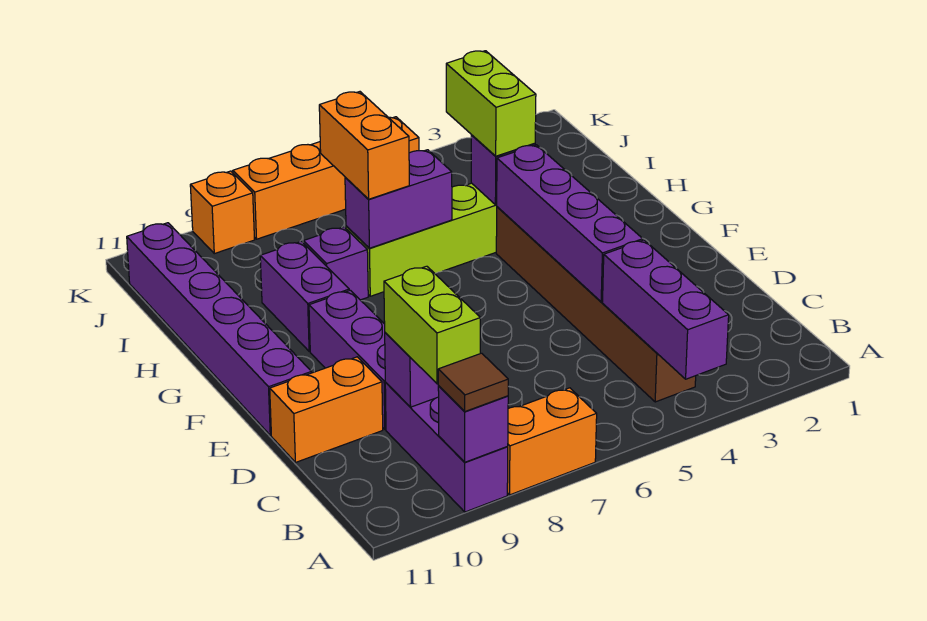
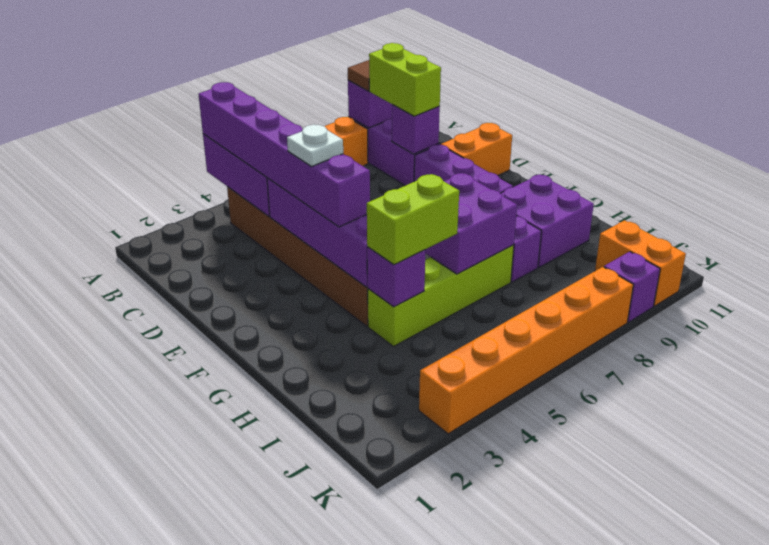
none -> white plate E4 level 4
purple brick E11:J11 level 1 -> purple brick A4:F4 level 3
purple brick G9:H9 level 1 -> purple brick G9:H10 level 1
lime brick H4:I4 level 3 -> lime brick H4:H5 level 3
purple brick H6:H7 level 2 -> purple brick G6:H7 level 2
orange brick H7:I7 level 3 -> orange brick J10:K10 level 1
orange brick K5:K8 level 1 -> orange brick K3:K8 level 1
orange brick K9 level 1 -> purple brick K9 level 1

